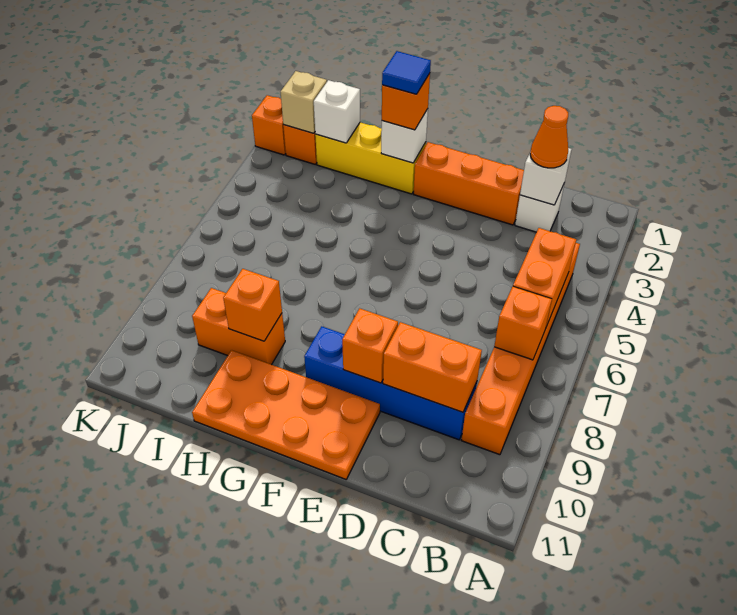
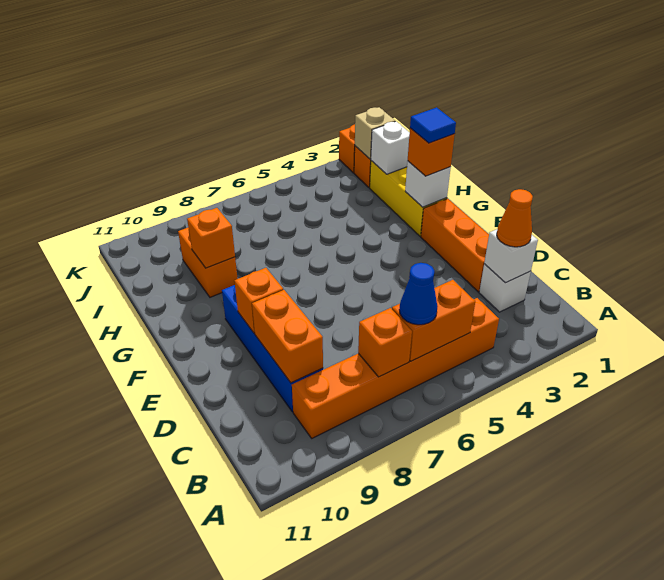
none -> blue cone B6 level 3
orange plate E10:H11 level 1 -> none

